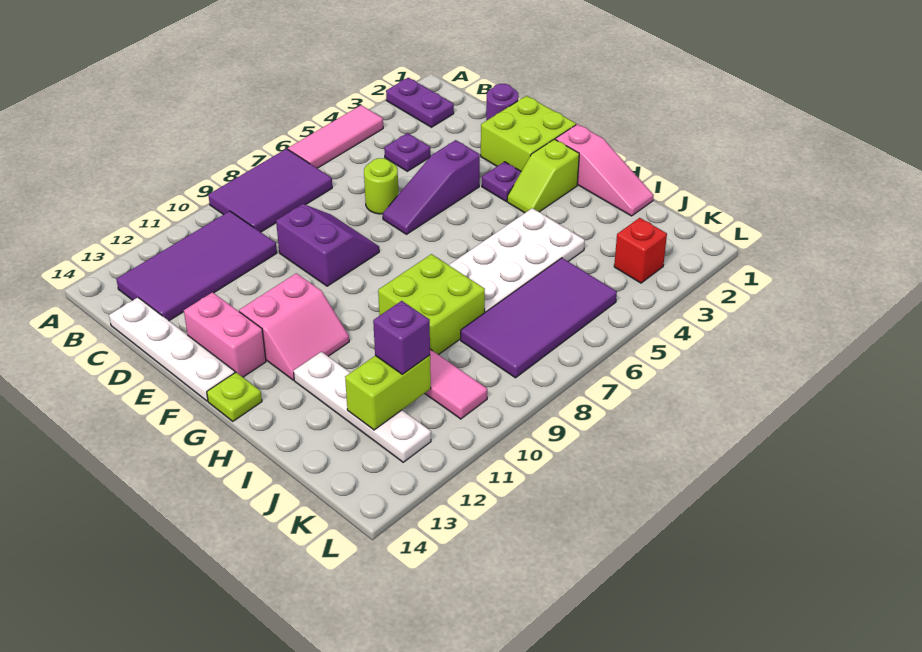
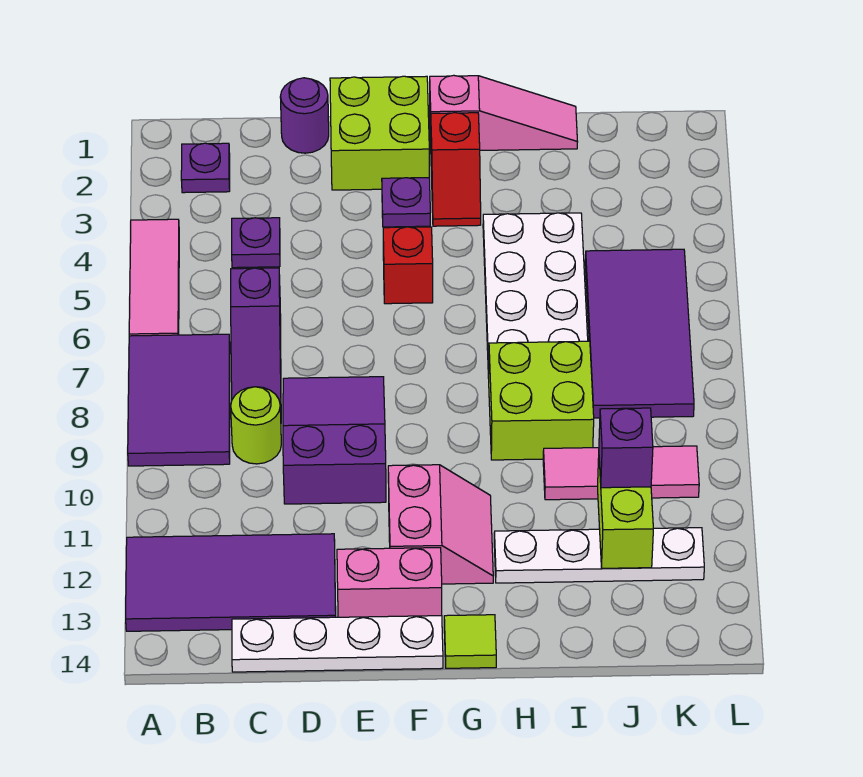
purple plate A2:B2 level 1 -> purple plate B2 level 1
purple tile B10:C13 level 1 -> purple tile A12:D13 level 1
lime round brick D6 level 1 -> lime round brick C9 level 1
purple slope D8:E9 level 1 top 9 -> purple slope D8:E10 level 1 top 10
purple slope E4:E6 level 1 top 4 -> purple slope C6:C8 level 1 top 6
lime slope G2:G3 level 1 top 2 -> red slope G2:G3 level 1 top 2
lime plate G14 level 1 -> lime tile G14 level 1
red brick K3 level 1 -> red brick F5 level 1

